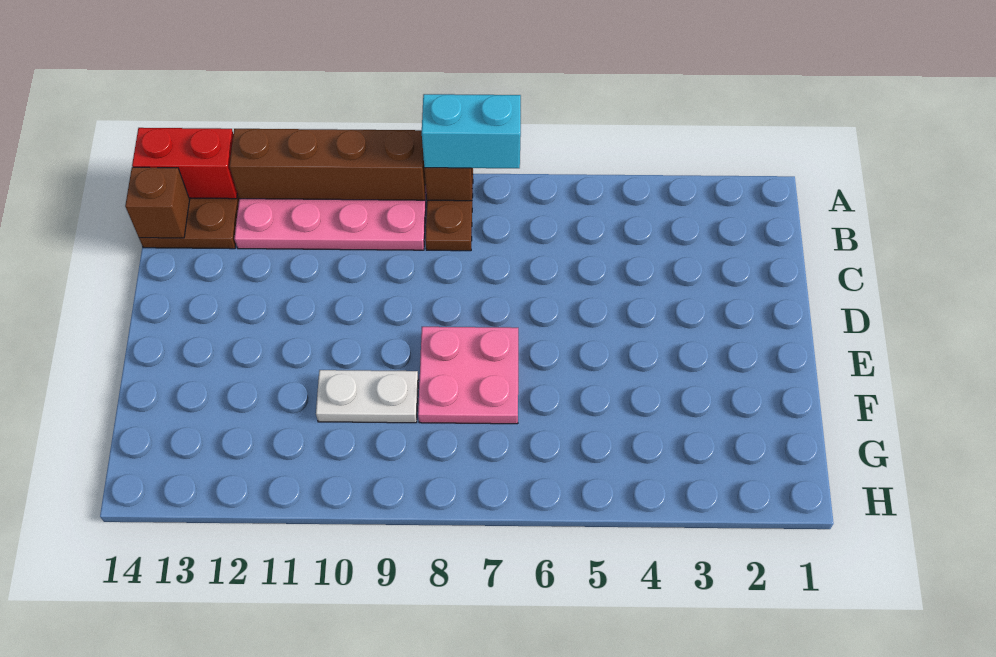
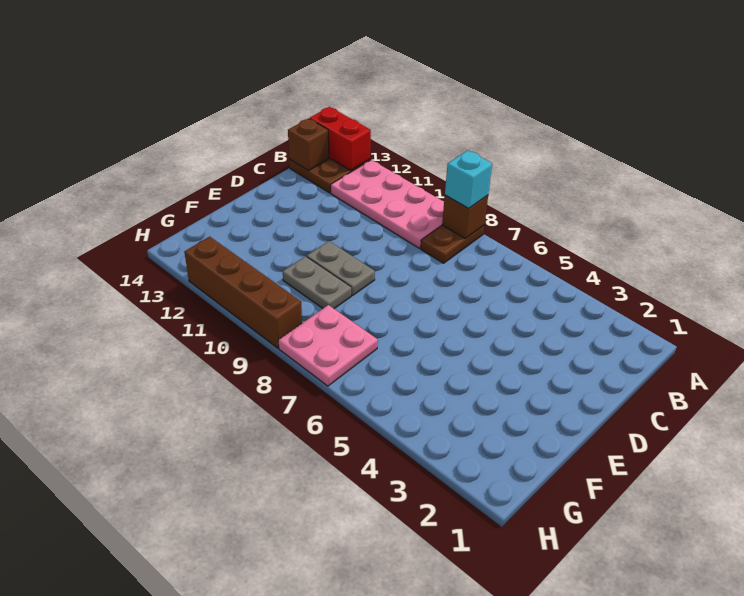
cyan brick A7:A8 level 3 -> cyan brick A8 level 3
brown brick A9:A12 level 2 -> brown brick H9:H12 level 1
pink plate E7:F8 level 1 -> pink plate G7:H8 level 1
none -> grey plate E9:E10 level 1
white plate F9:F10 level 1 -> grey plate F9:F10 level 1

